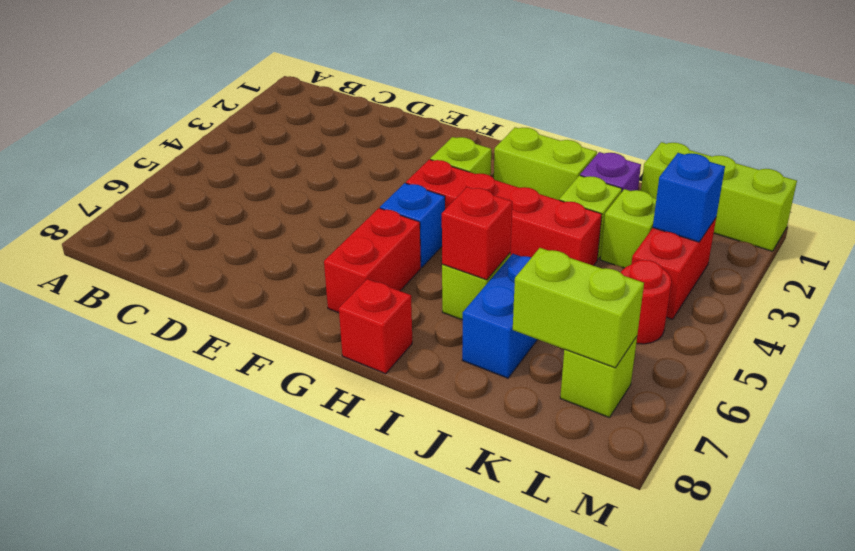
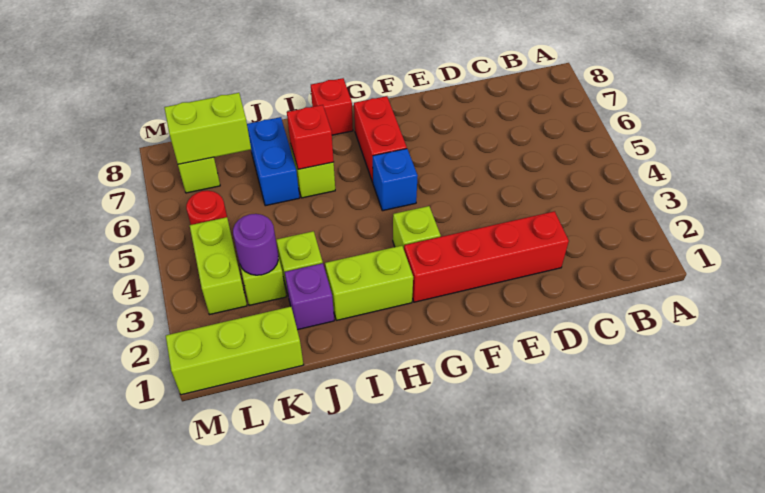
red brick G4:J4 level 1 -> red brick D2:G2 level 1
none -> purple round brick K3 level 2
red brick L3:L4 level 1 -> lime brick L3:L4 level 1
blue brick L3 level 2 -> none

